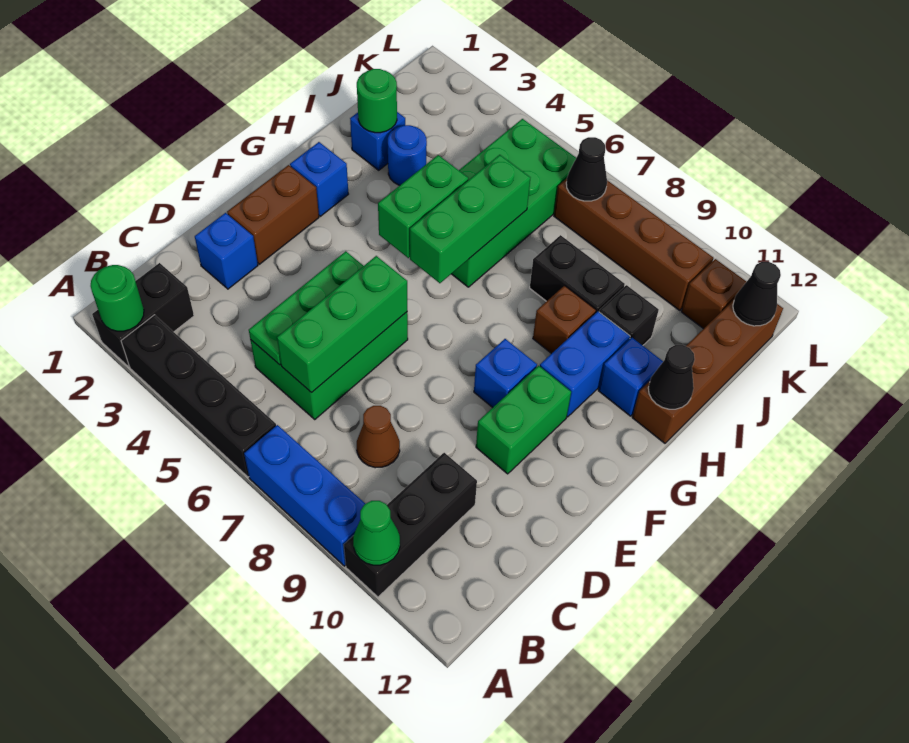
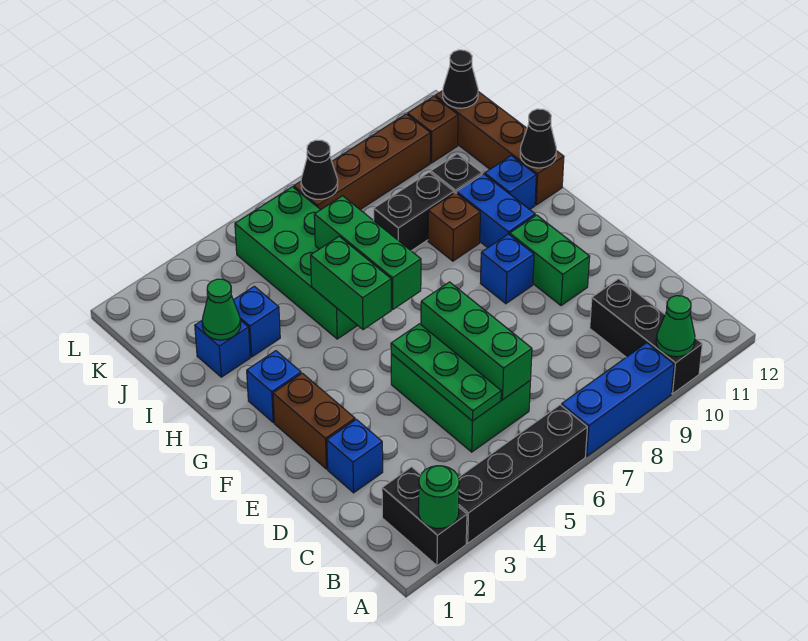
brown cone C8 level 1 -> none
green round brick I2 level 2 -> green cone I2 level 2
blue round brick I3 level 1 -> blue brick I3 level 1

